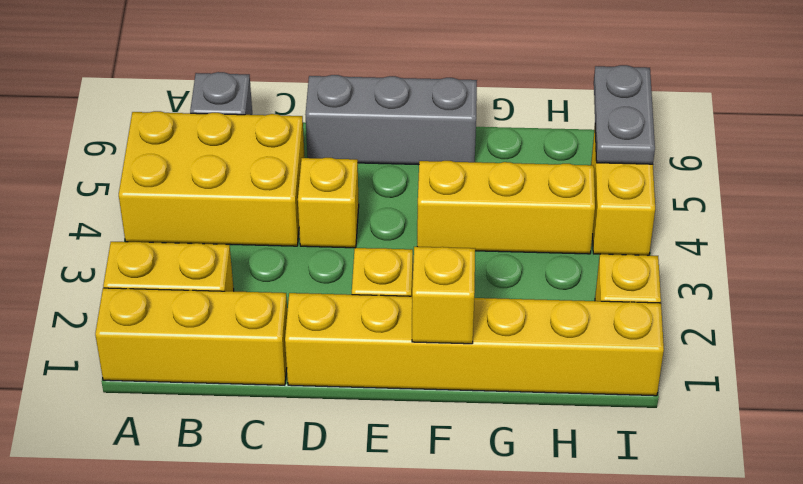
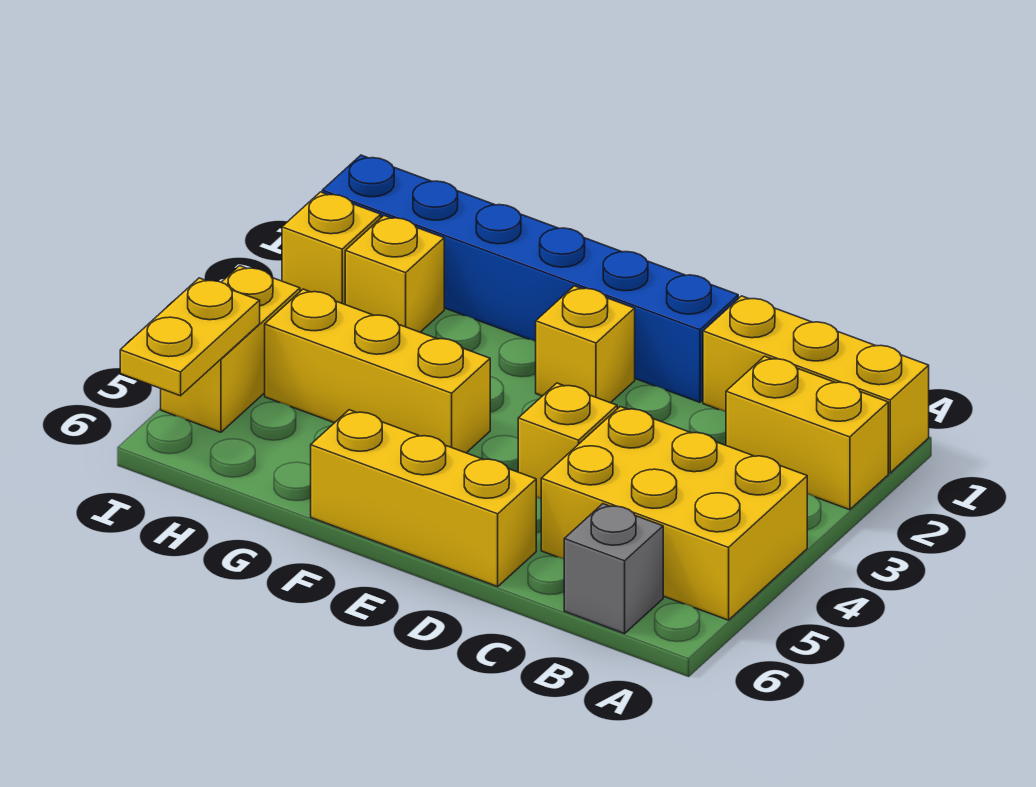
yellow brick D1:I1 level 1 -> blue brick D1:I1 level 1
grey brick D6:F6 level 1 -> yellow brick D6:F6 level 1
yellow brick F1 level 2 -> yellow brick H2 level 1
grey plate I5:I6 level 2 -> yellow plate I5:I6 level 2

